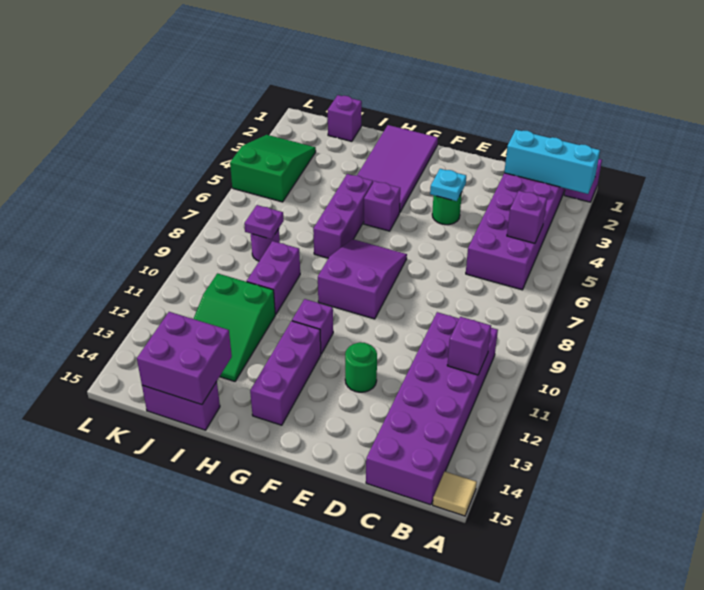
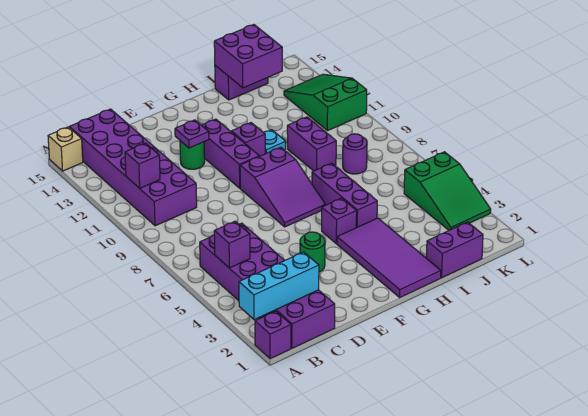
tan tile A15 level 1 -> tan brick A15 level 1
cyan plate E4 level 2 -> cyan plate H11 level 1
purple brick G12:G14 level 1 -> purple brick F10:F12 level 1
green slope I11:J13 level 1 top 11 -> green slope K11:L13 level 1 top 11
purple brick J1 level 1 -> purple brick I1:J1 level 1
purple plate J8 level 2 -> purple plate E12 level 2

